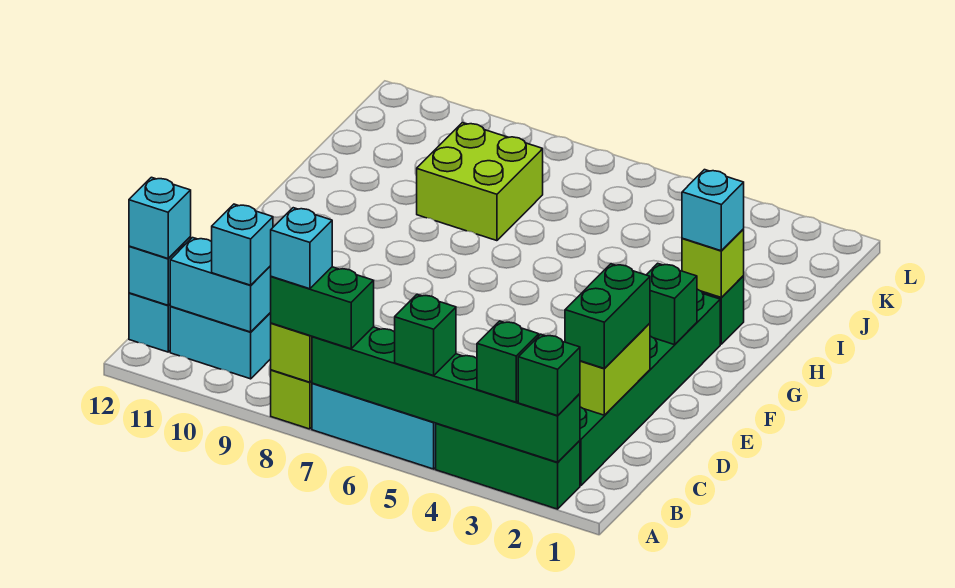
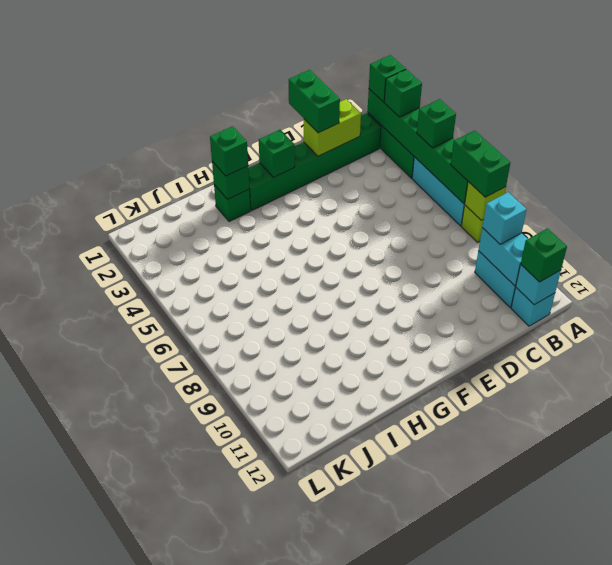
cyan brick A8 level 4 -> none
cyan brick B12 level 3 -> green brick B12 level 3
green brick C2:D2 level 3 -> green brick D1:D2 level 3
lime brick H2 level 2 -> green brick H2 level 2
cyan brick H2 level 3 -> green brick H2 level 3
lime brick I8:J9 level 1 -> none

